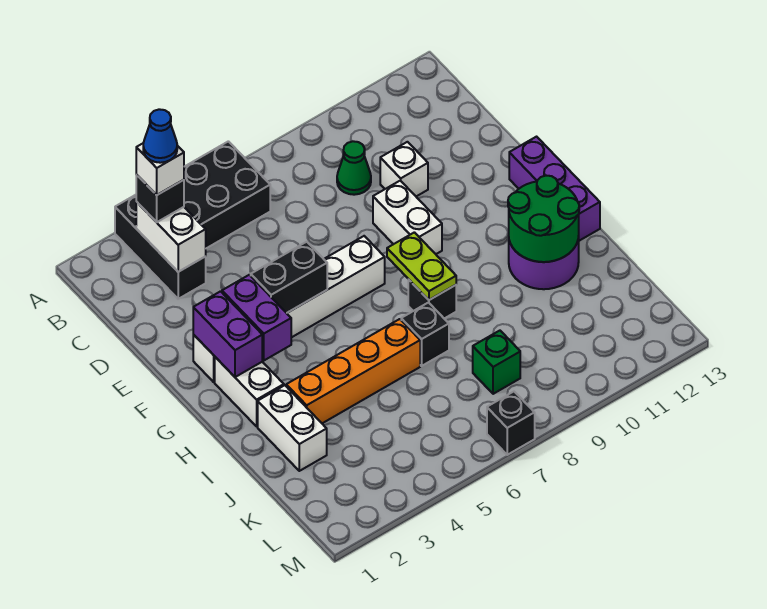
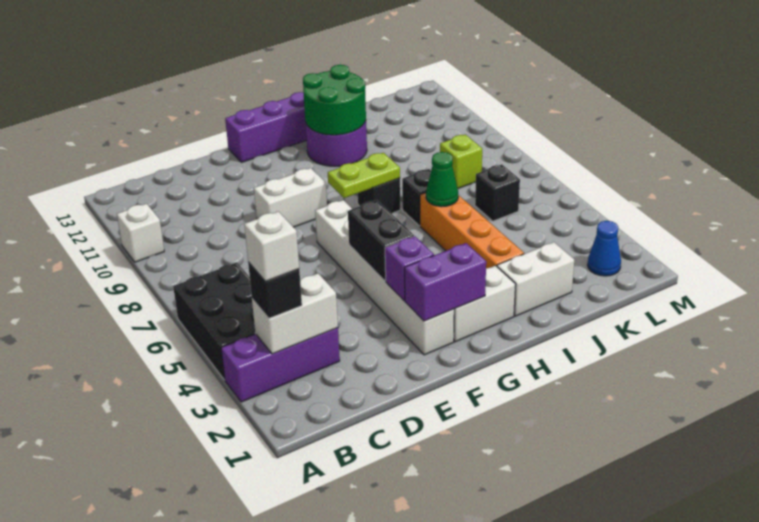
black brick A3:C3 level 1 -> purple brick A3:C3 level 1
blue cone B3 level 5 -> blue cone L2 level 1
green cone C9 level 1 -> green cone I6 level 2
white brick D10 level 1 -> white brick A10 level 1
purple brick F3:G3 level 2 -> purple brick F3 level 2
green brick K8 level 1 -> lime brick K8 level 1
black brick M7 level 1 -> black brick K6 level 1

